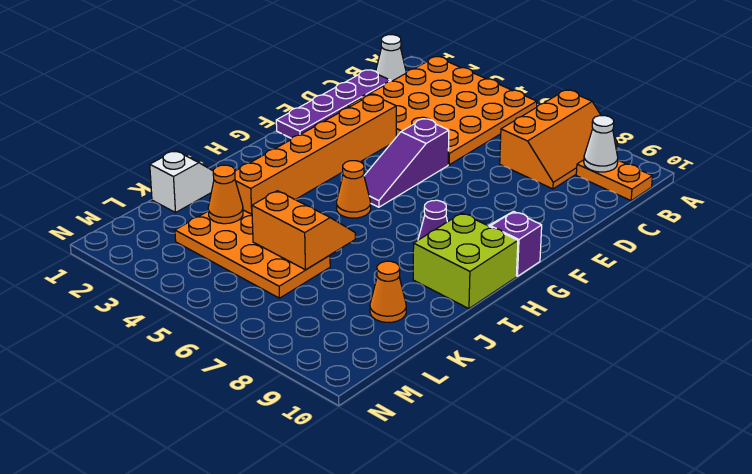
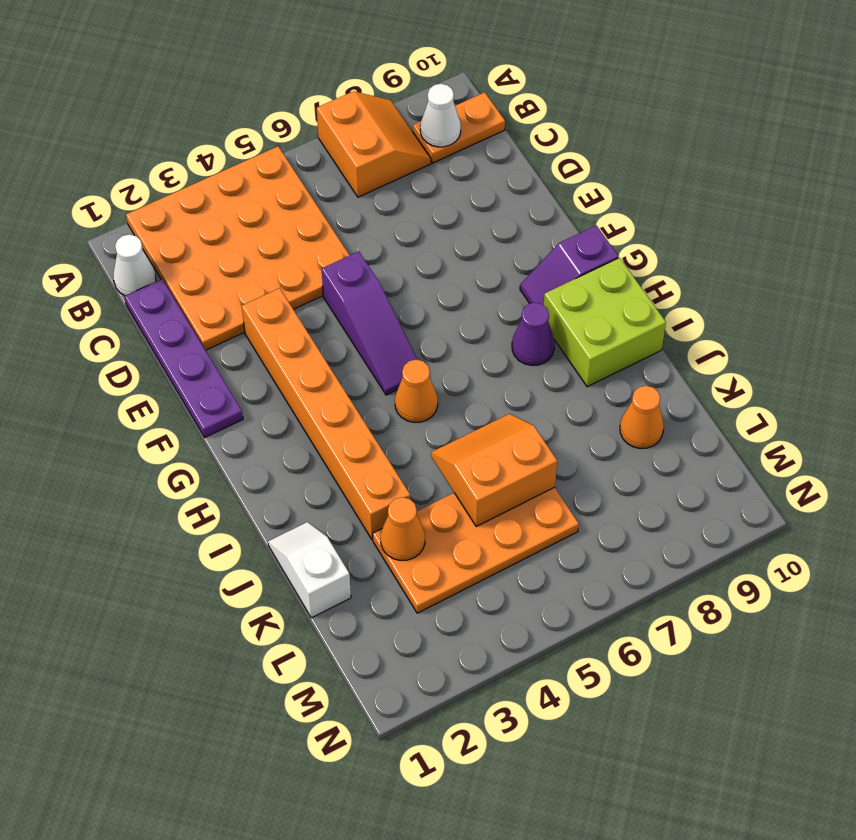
orange slope A7:C8 level 1 top 7 -> orange slope A7:B8 level 1 top 7

